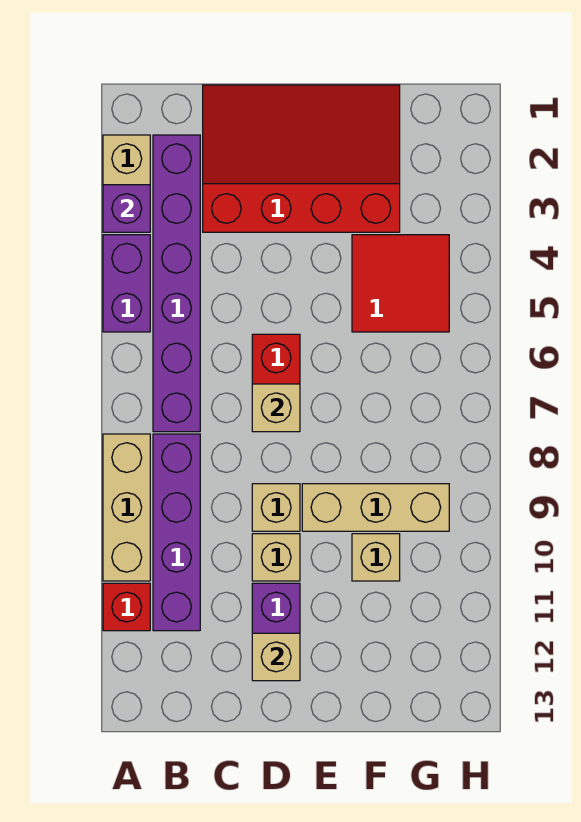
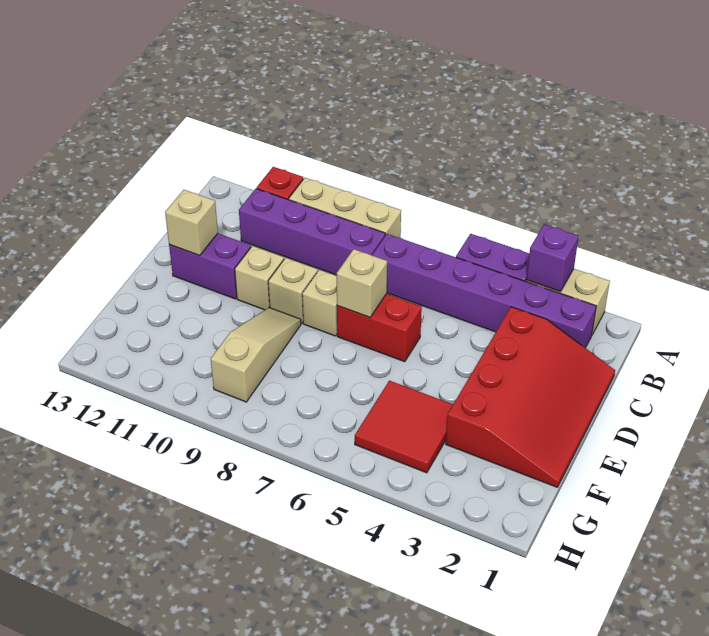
tan brick E9:G9 level 1 -> tan slope E9:G9 level 1 top G
tan brick F10 level 1 -> tan brick D8 level 1

